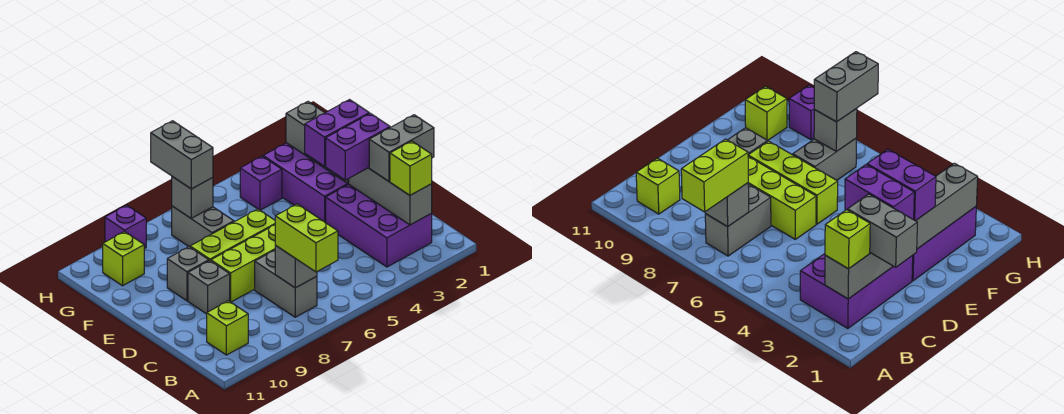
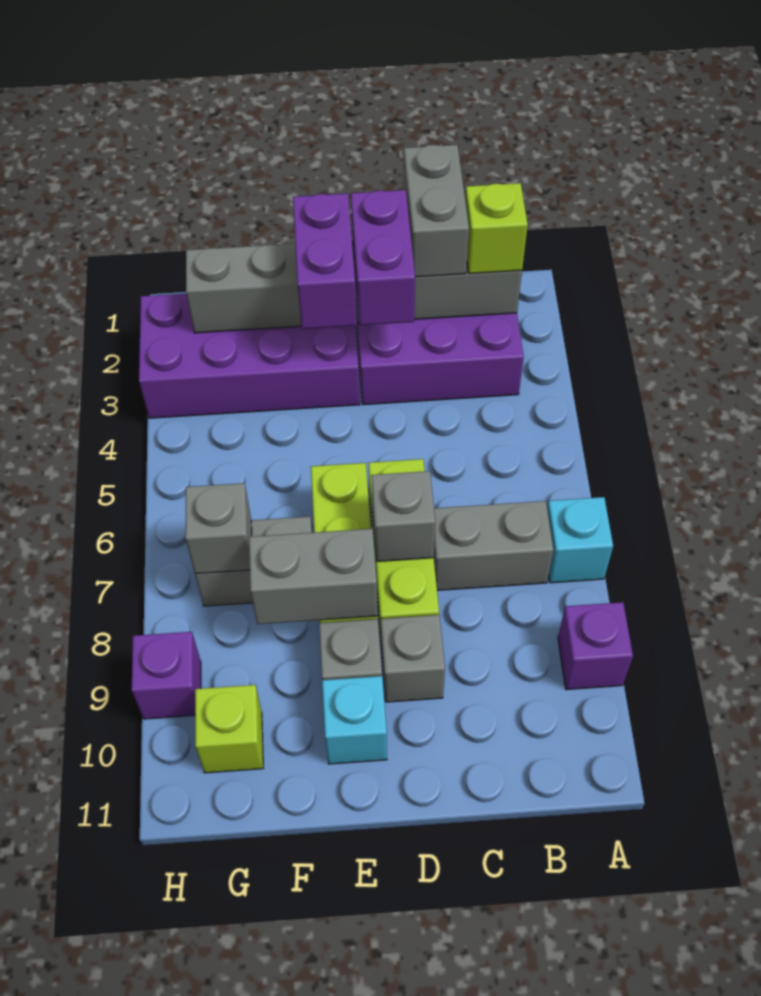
none -> cyan brick A7 level 1
lime brick A7:B7 level 3 -> none
grey brick B7 level 2 -> grey brick D7 level 2
lime brick B10 level 1 -> none
purple brick E2:G3 level 1 -> purple brick E2:H3 level 1
none -> cyan brick E10 level 1
purple brick G4 level 1 -> purple brick A9 level 1
grey brick G7:H7 level 3 -> grey brick E8:F8 level 2

